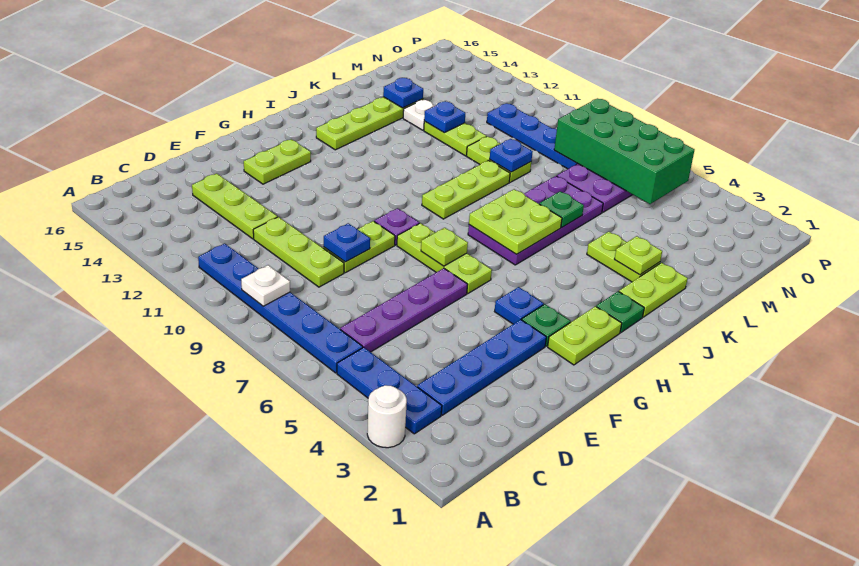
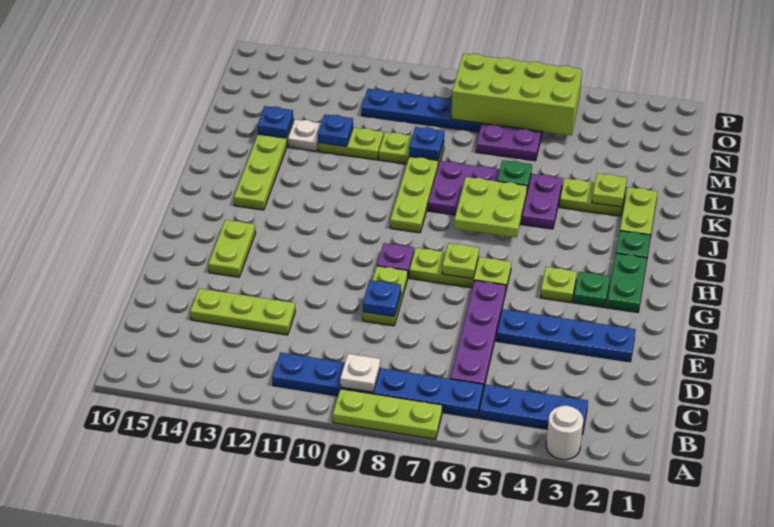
blue plate C3:F3 level 1 -> blue plate E2:E5 level 1
lime plate D9:D11 level 1 -> lime plate A7:A9 level 1
lime plate G2:H2 level 1 -> green plate G2:H2 level 1
blue plate G4 level 1 -> lime plate G4 level 1
purple plate I6:L7 level 1 -> purple plate J5:K8 level 1
green brick N5:O8 level 2 -> lime brick N5:O8 level 2

